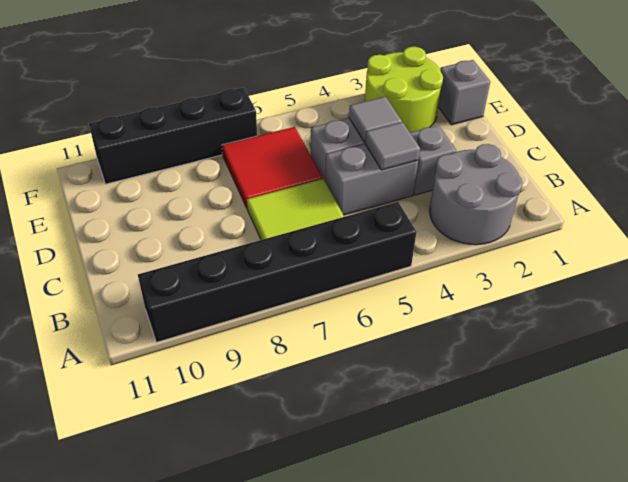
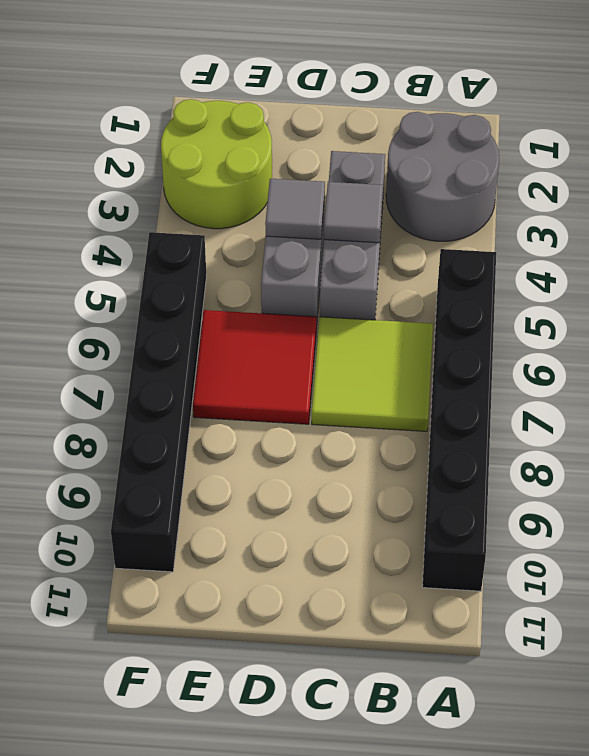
grey brick E1 level 1 -> none
black brick F7:F10 level 1 -> black brick F5:F10 level 1

